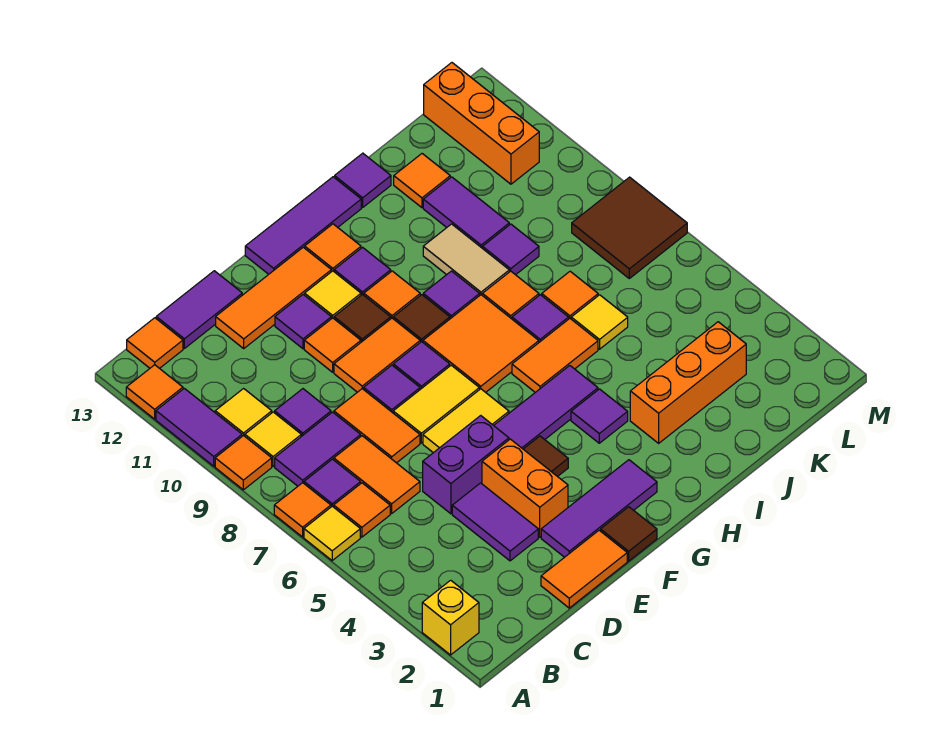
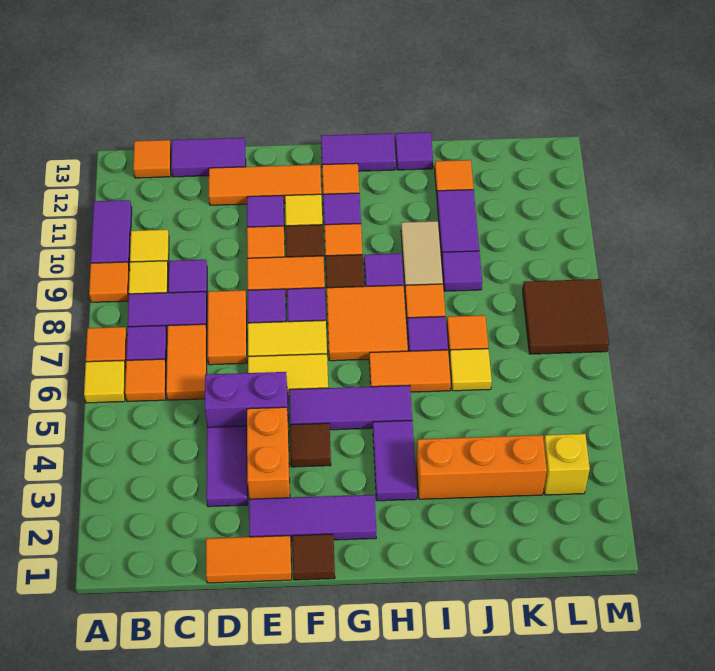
yellow brick A2 level 1 -> yellow brick L3 level 1
orange tile A12 level 1 -> none
purple tile F13:H13 level 1 -> purple tile G13:H13 level 1
purple tile H4 level 1 -> purple tile H3:H4 level 1
orange brick L11:L13 level 1 -> none

